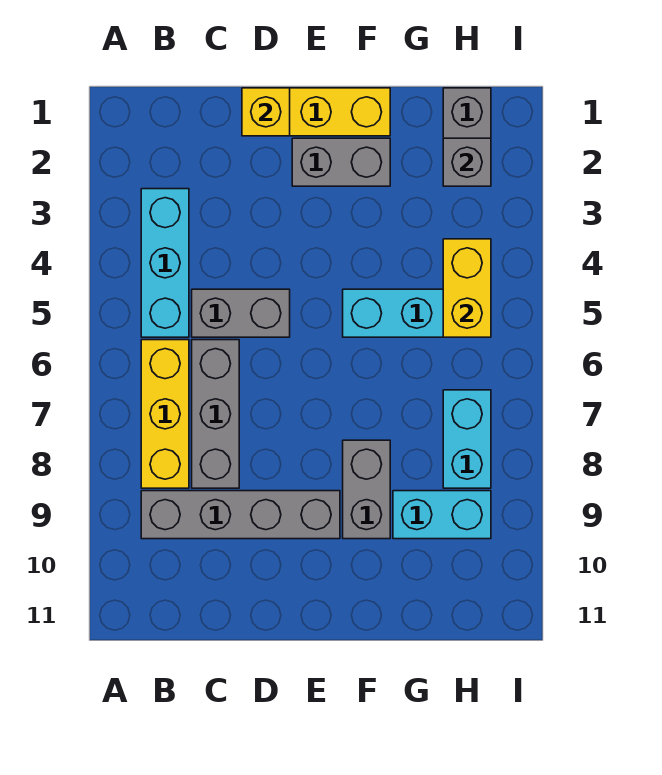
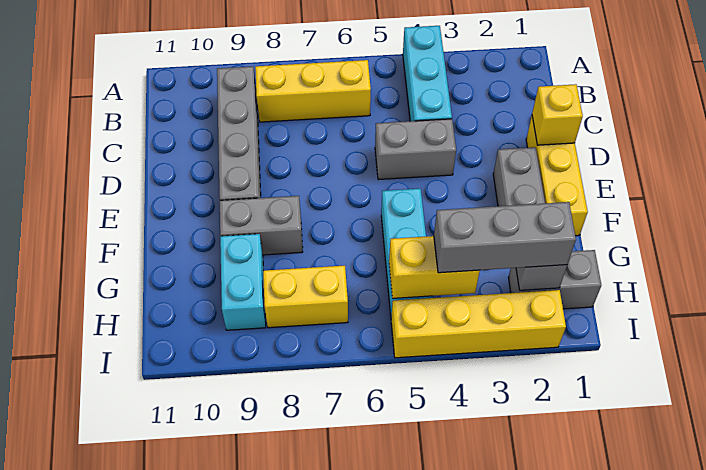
cyan brick B3:B5 level 1 -> cyan brick A4:C4 level 1
grey brick C5:D5 level 1 -> grey brick D4:D5 level 1
grey brick C6:C8 level 1 -> grey brick H2:H4 level 3
cyan brick H7:H8 level 1 -> yellow brick H7:H8 level 1
none -> yellow brick I2:I5 level 1

